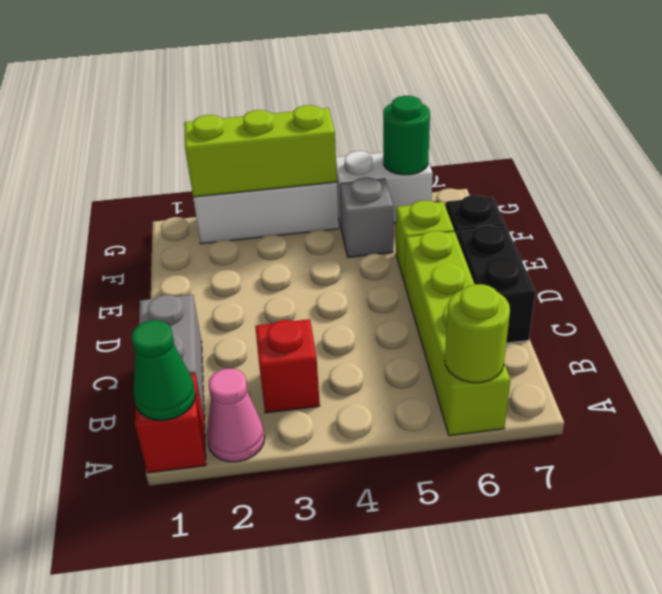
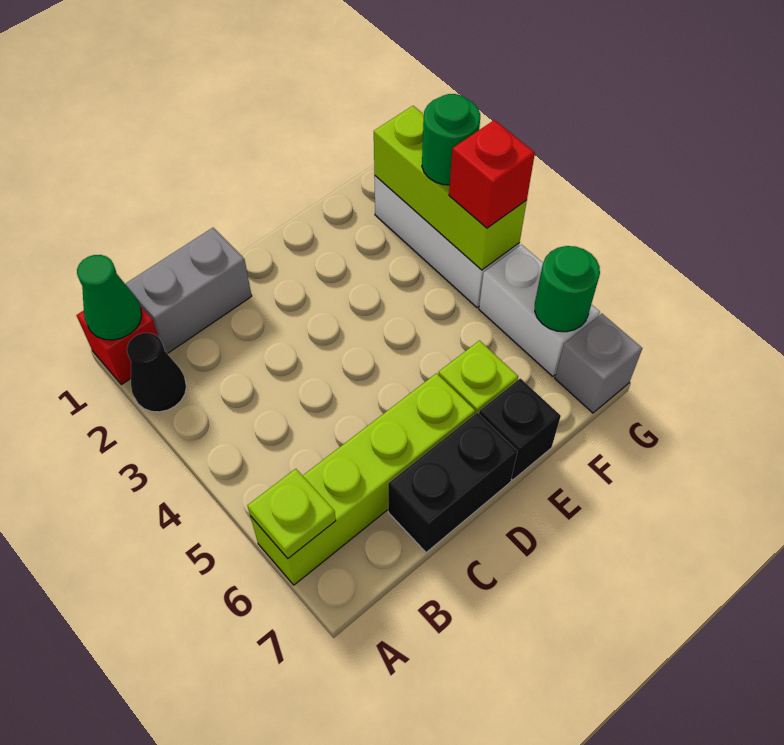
pink cone A2 level 1 -> black cone A2 level 1
lime round brick A6 level 2 -> lime plate A6 level 2
red brick B3 level 1 -> red brick G4 level 3
grey brick F5 level 1 -> grey brick G7 level 1
none -> green round brick G3 level 3

